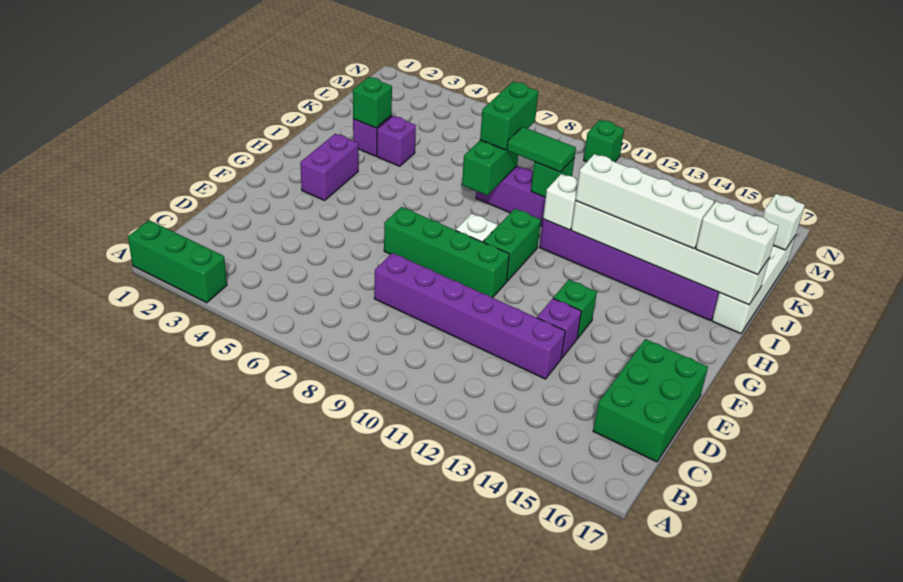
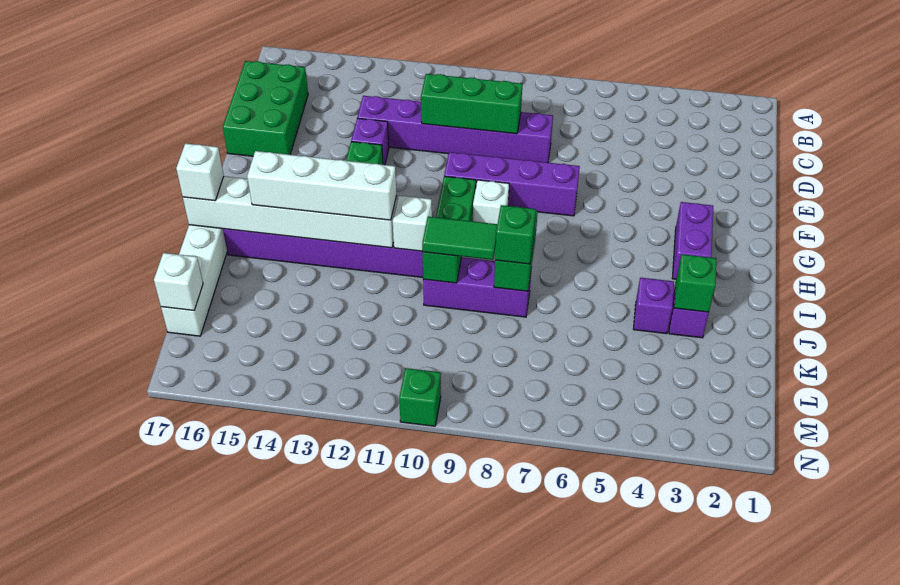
green brick A1:A3 level 1 -> green brick D9:D11 level 2
green brick F7:F10 level 1 -> purple brick F7:F10 level 1
white brick I16:I17 level 3 -> white brick I17 level 3
green brick J8:K8 level 3 -> green brick J8 level 3

